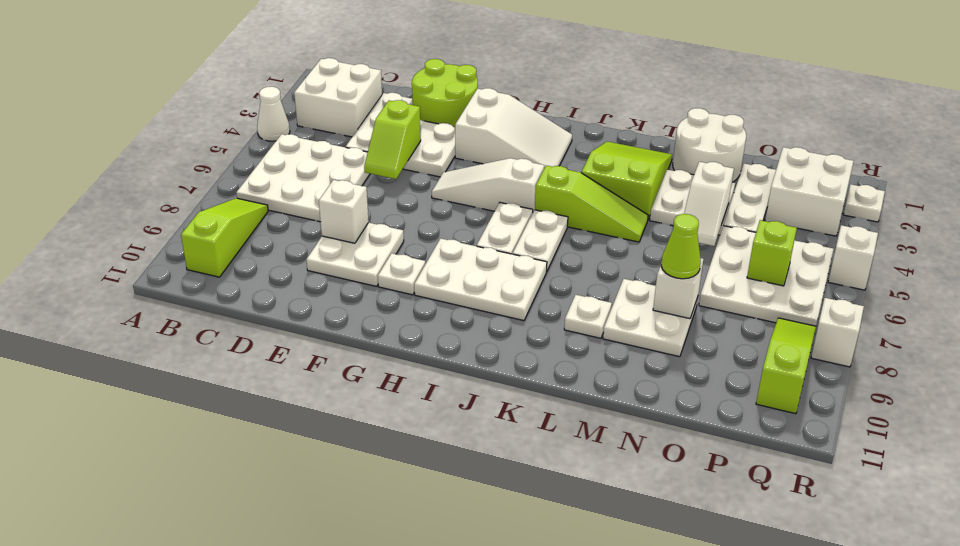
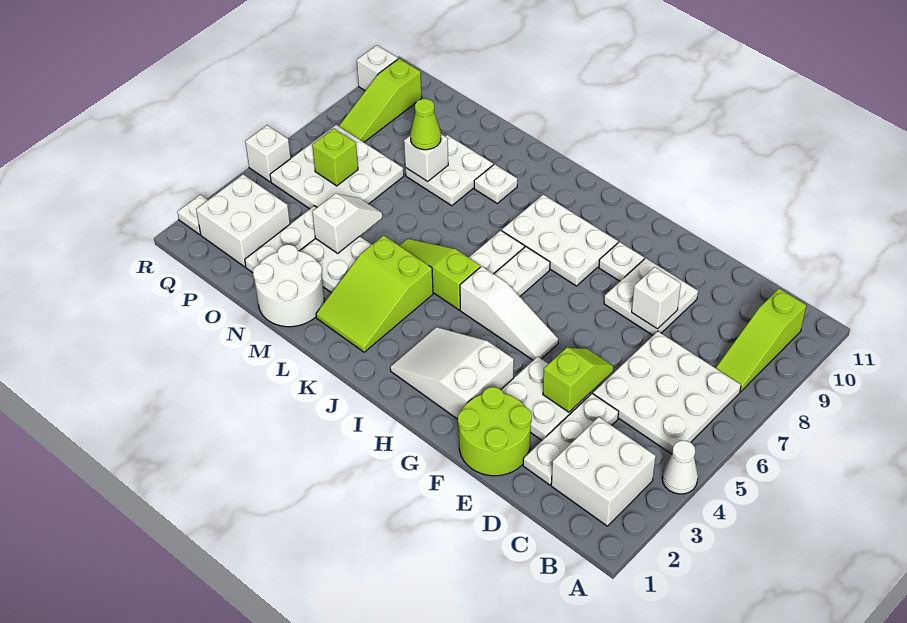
white brick R8 level 1 -> white brick R10 level 1

